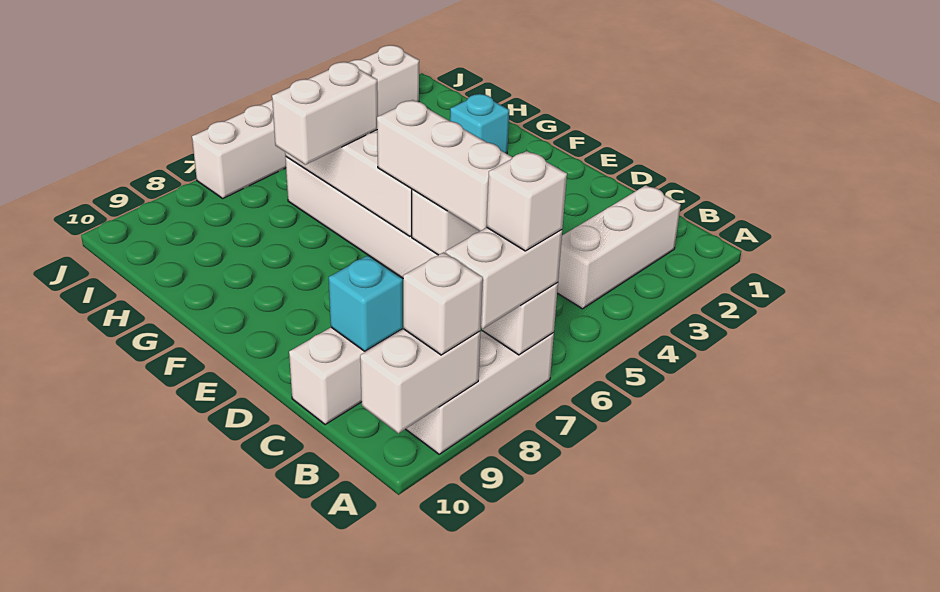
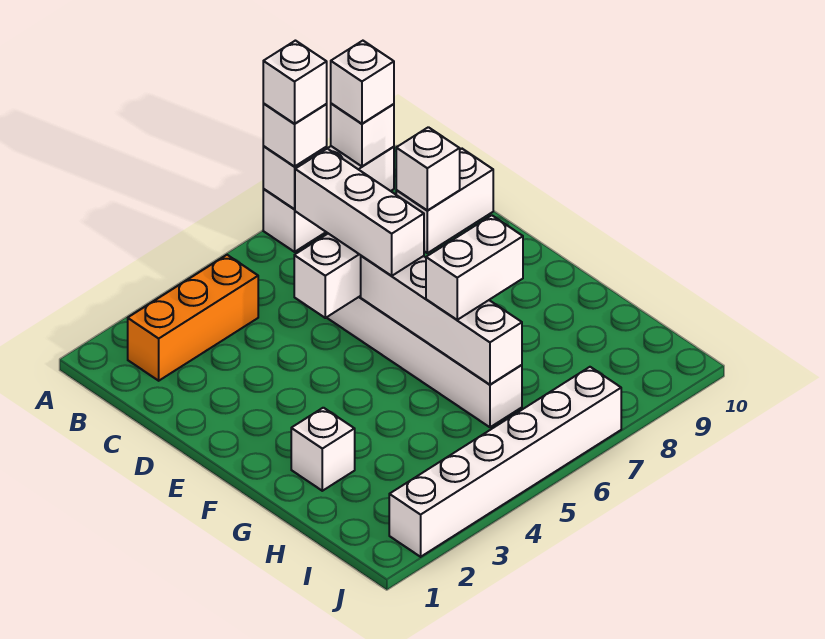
white brick A7:A8 level 3 -> white brick A7 level 3
white brick A9:A10 level 2 -> white brick A9 level 2
white brick B2:B4 level 1 -> orange brick B2:B4 level 1
cyan brick C9 level 2 -> white brick C9 level 2
cyan brick G2 level 1 -> white brick G2 level 1

